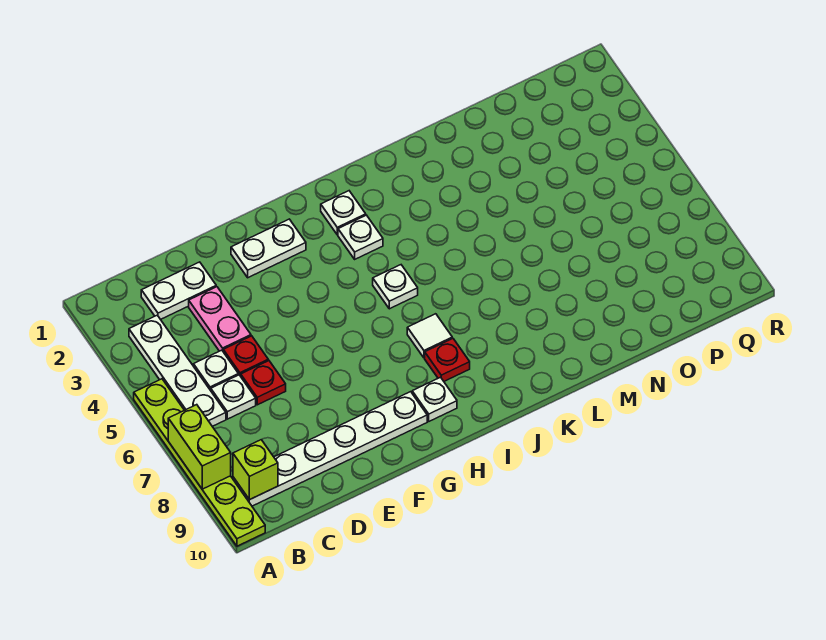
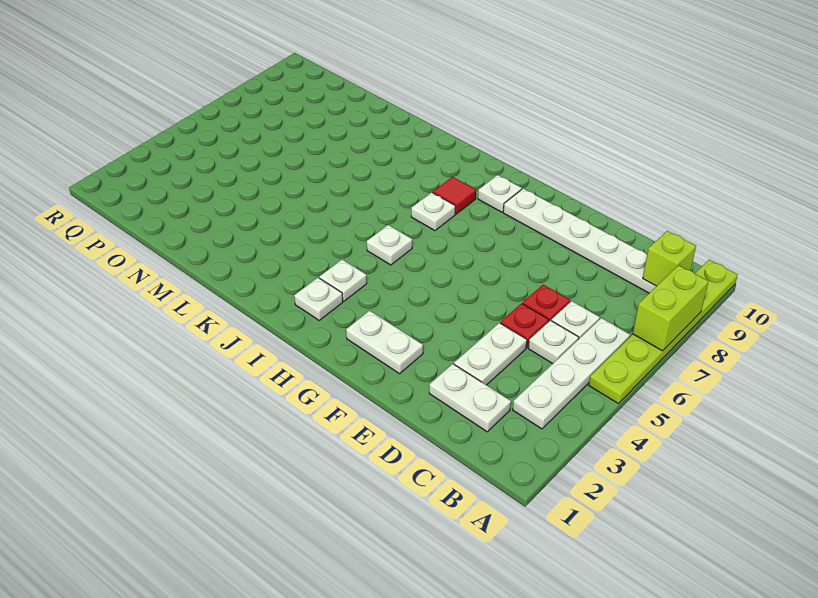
pink plate D3:D4 level 1 -> white plate D3:D4 level 1
white tile I7 level 1 -> white plate I7 level 1
red plate I8 level 1 -> red tile I8 level 1

